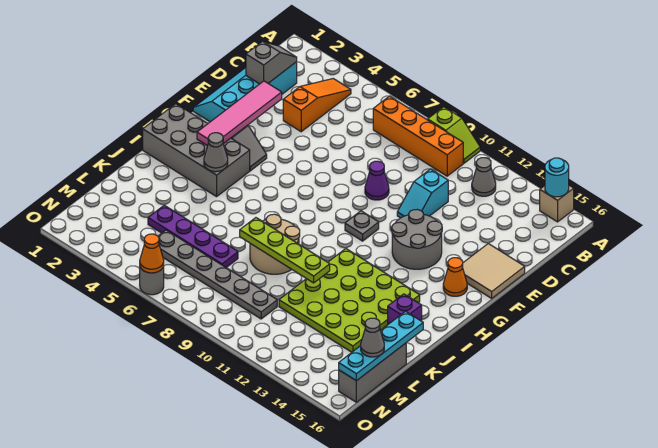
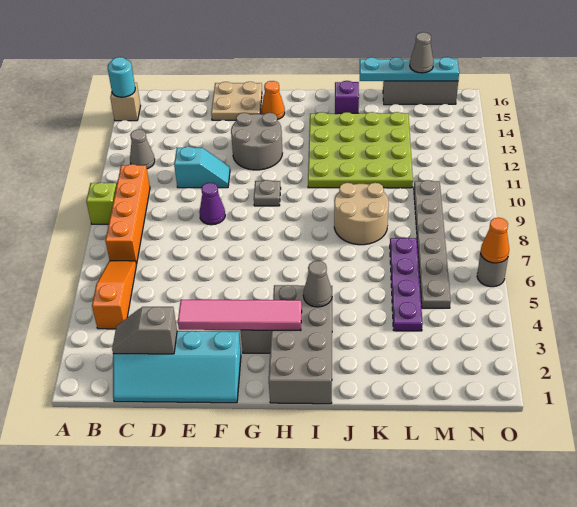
orange slope B4:D4 level 1 top D -> orange slope B4:B6 level 1 top 4
tan tile E15:F16 level 1 -> tan plate E15:F16 level 1
lime plate K8:K11 level 2 -> none

